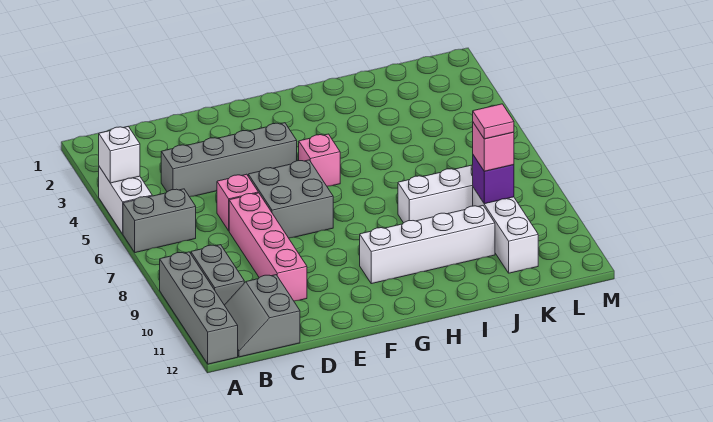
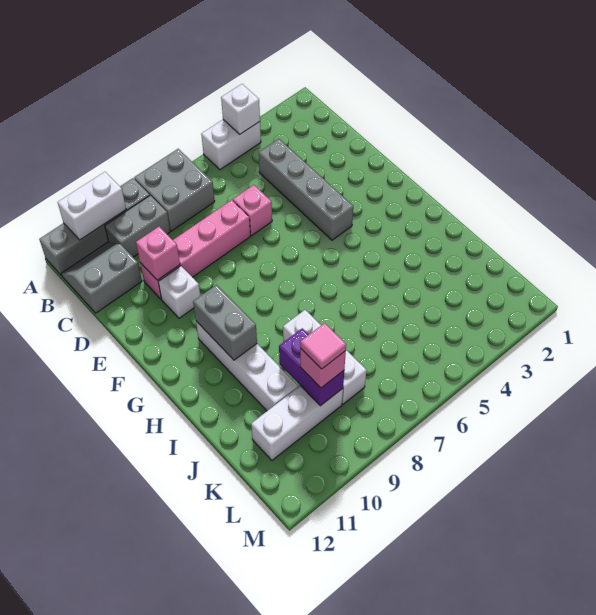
grey brick A6:B6 level 1 -> grey brick G10:H10 level 2
none -> white brick A10:A11 level 2
grey brick E6:F7 level 1 -> grey brick A7:B8 level 1
none -> white brick E10 level 1
pink brick G5 level 1 -> pink brick D10 level 2
purple brick K9 level 2 -> purple brick J9:K9 level 2

